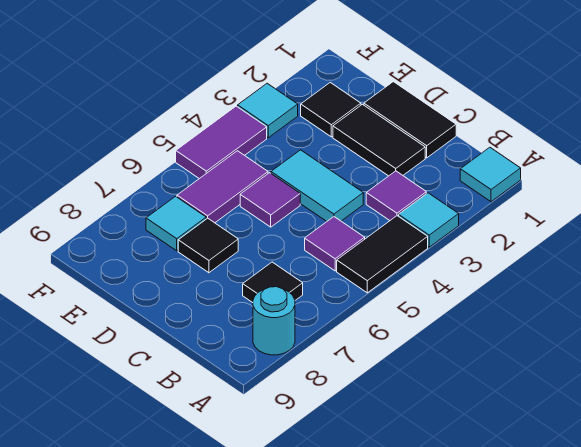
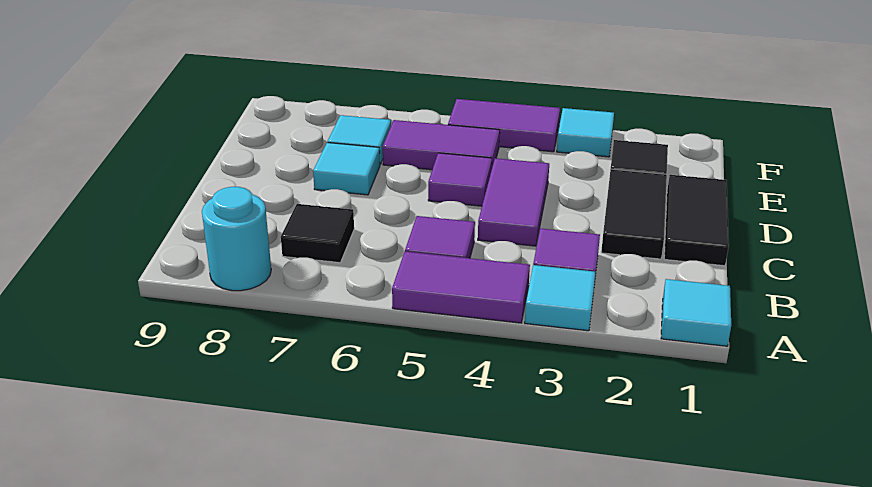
black tile A4:A5 level 1 -> purple tile A4:A5 level 1
cyan tile C4:D4 level 1 -> purple tile C4:D4 level 1
black tile D7 level 1 -> cyan tile D7 level 1

